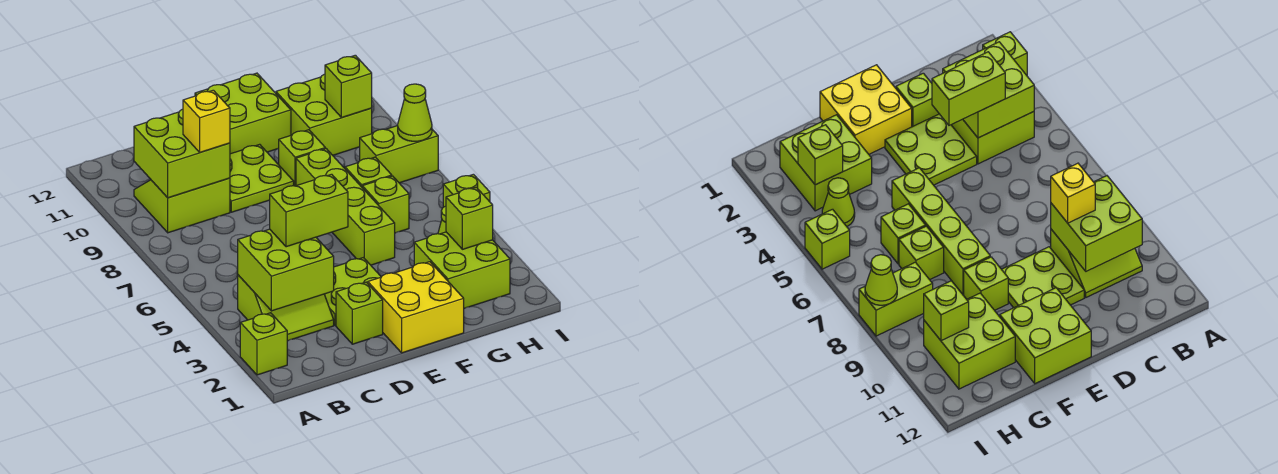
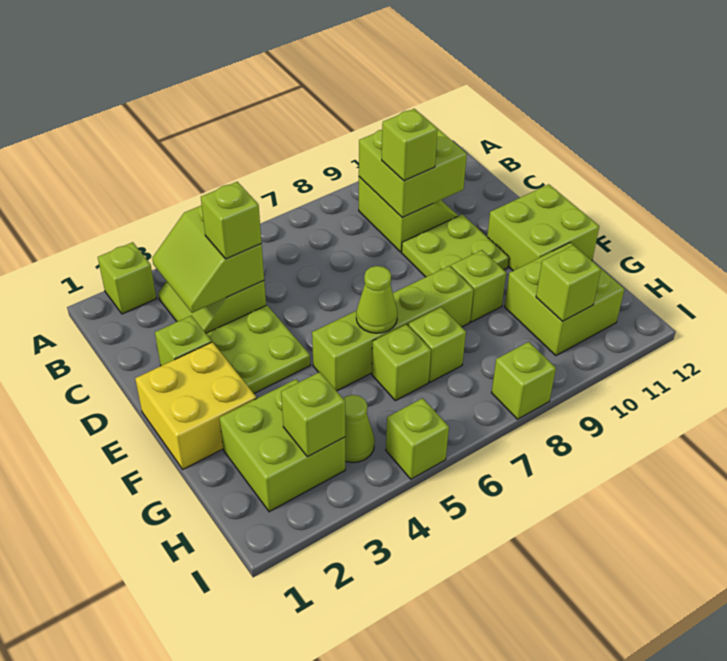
lime brick B3:C4 level 2 -> lime slope B3:C4 level 2 top 4
lime brick C4:D4 level 3 -> lime brick C4 level 3
yellow brick C9 level 3 -> lime brick C9 level 3
lime brick H8:I8 level 1 -> lime brick I8 level 1
lime cone I8 level 2 -> lime cone F6 level 2

